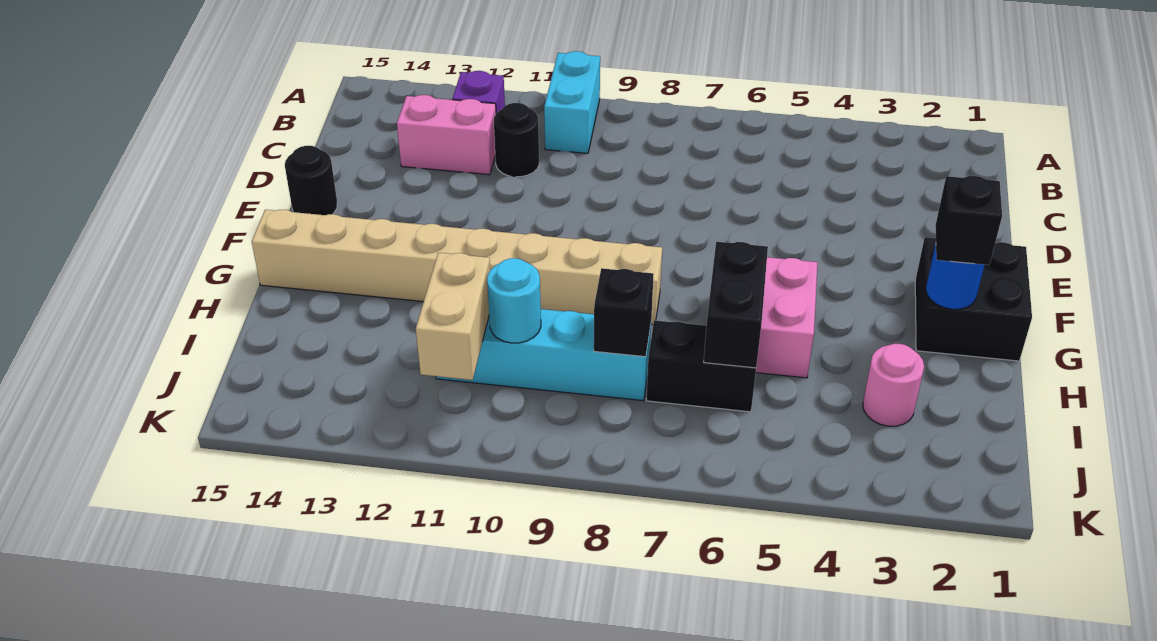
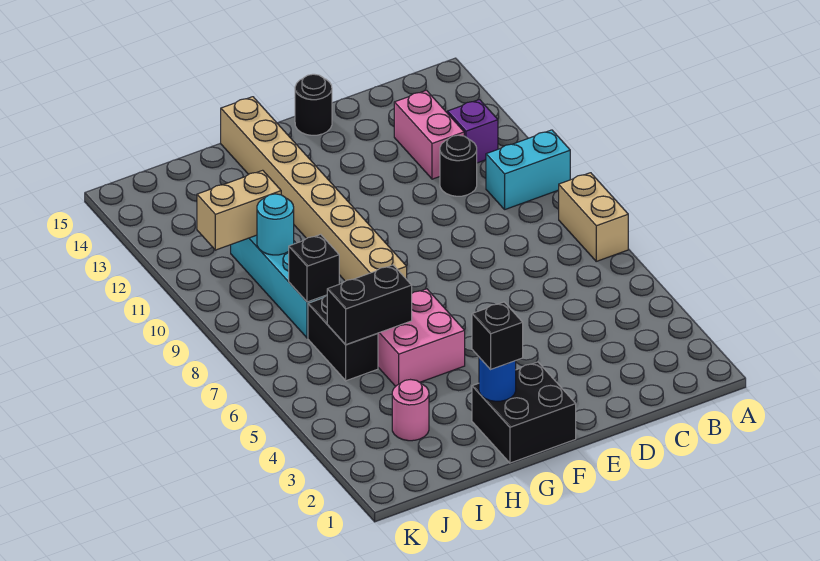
none -> tan brick A7:A8 level 1

